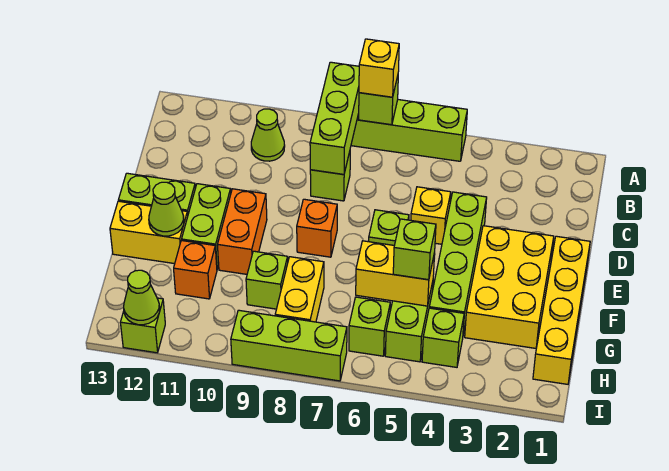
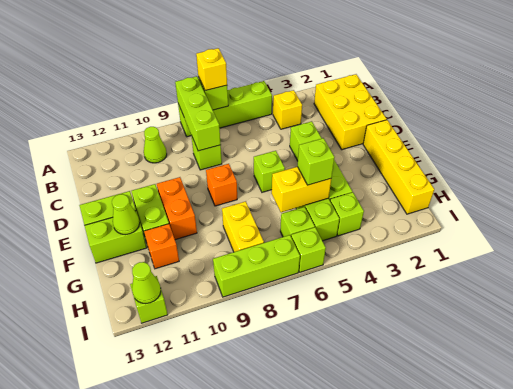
yellow brick D5 level 1 -> yellow brick B4 level 1
yellow brick E2:G3 level 1 -> yellow brick B1:D2 level 1
yellow brick F12:F13 level 1 -> lime brick F12:F13 level 1
lime brick G9 level 1 -> lime brick I6 level 1

